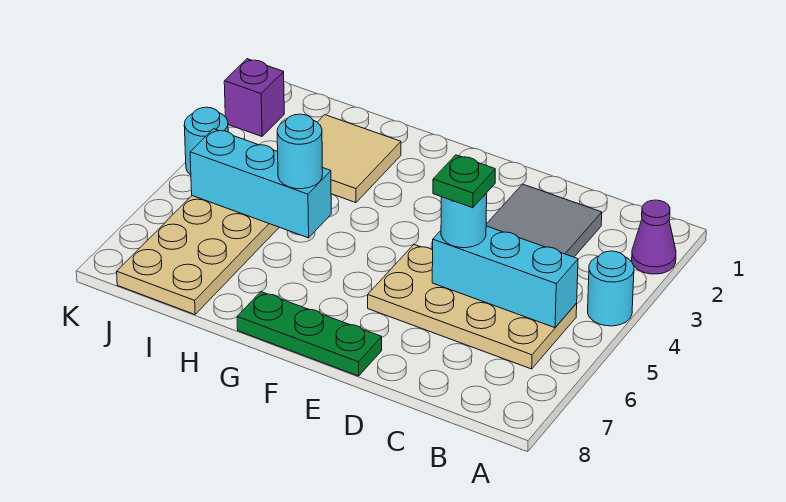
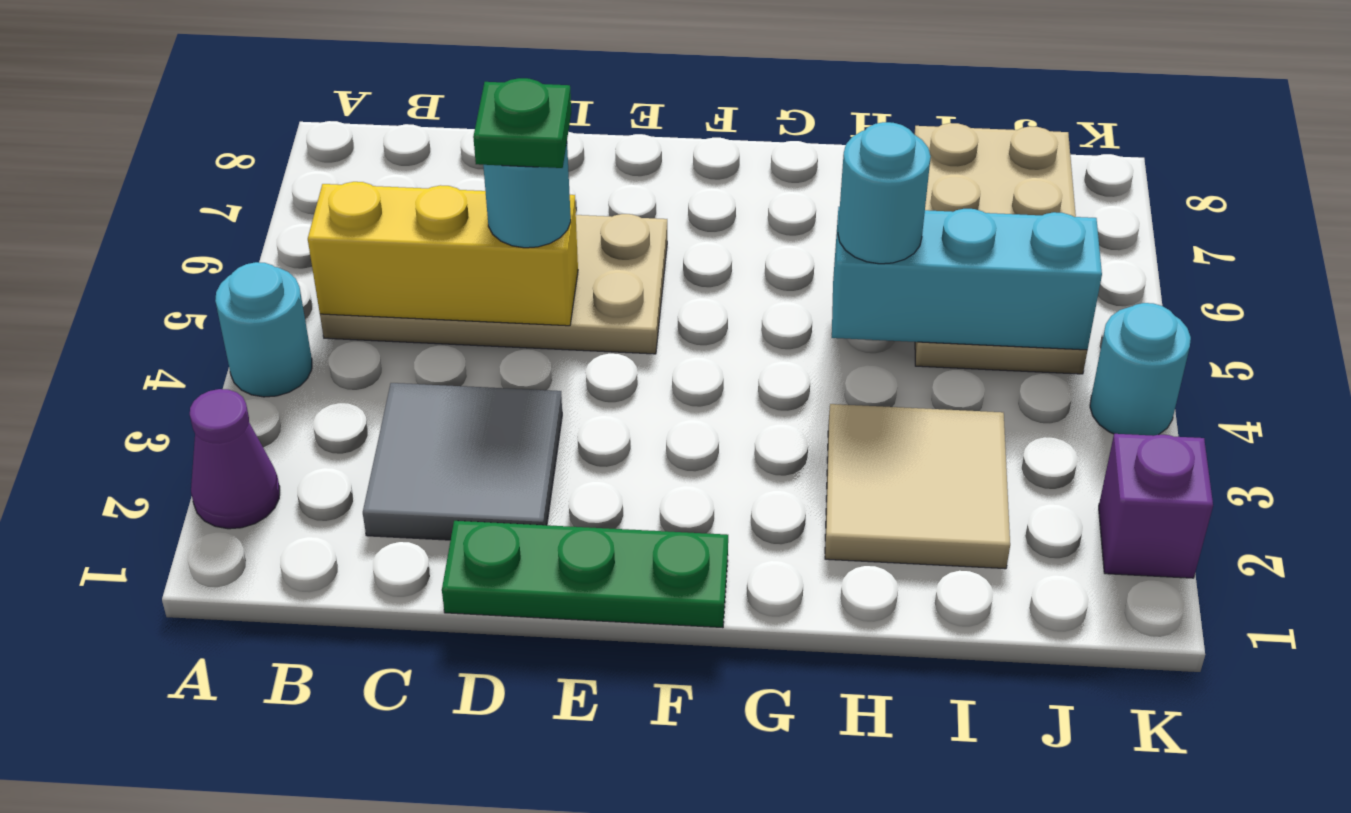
cyan brick B5:D5 level 2 -> yellow brick B5:D5 level 2
green plate E8:G8 level 1 -> green plate D1:F1 level 1

